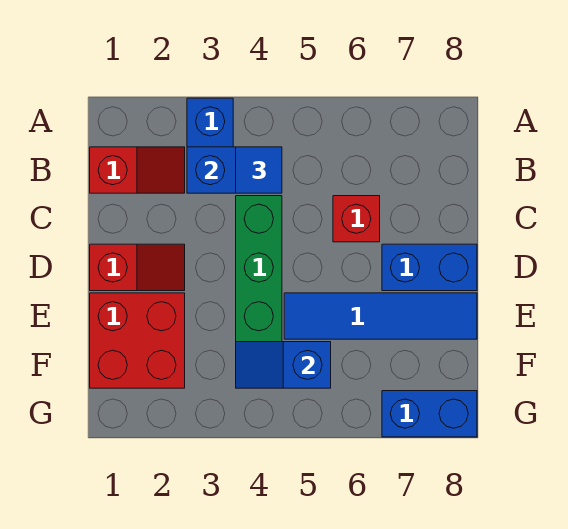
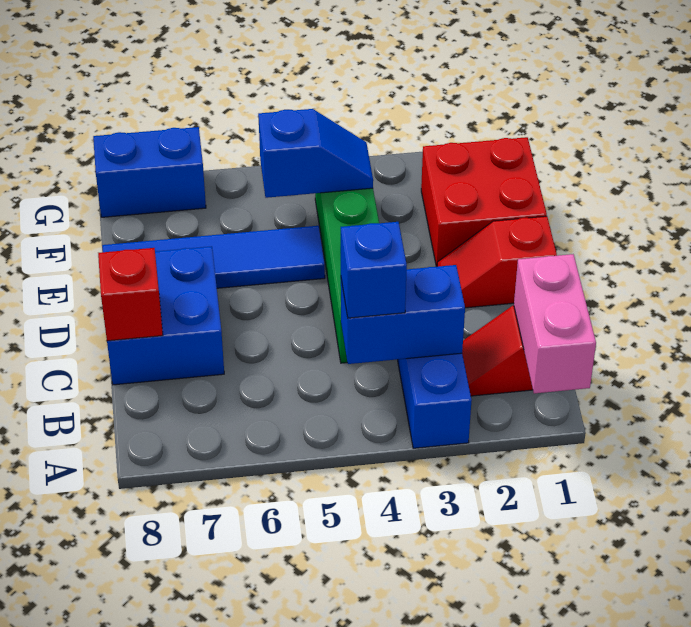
none -> pink brick A1:B1 level 2
blue tile B4 level 3 -> blue brick B4 level 3
red brick C6 level 1 -> red brick C8 level 2
blue brick D7:D8 level 1 -> blue brick C7:D8 level 1

